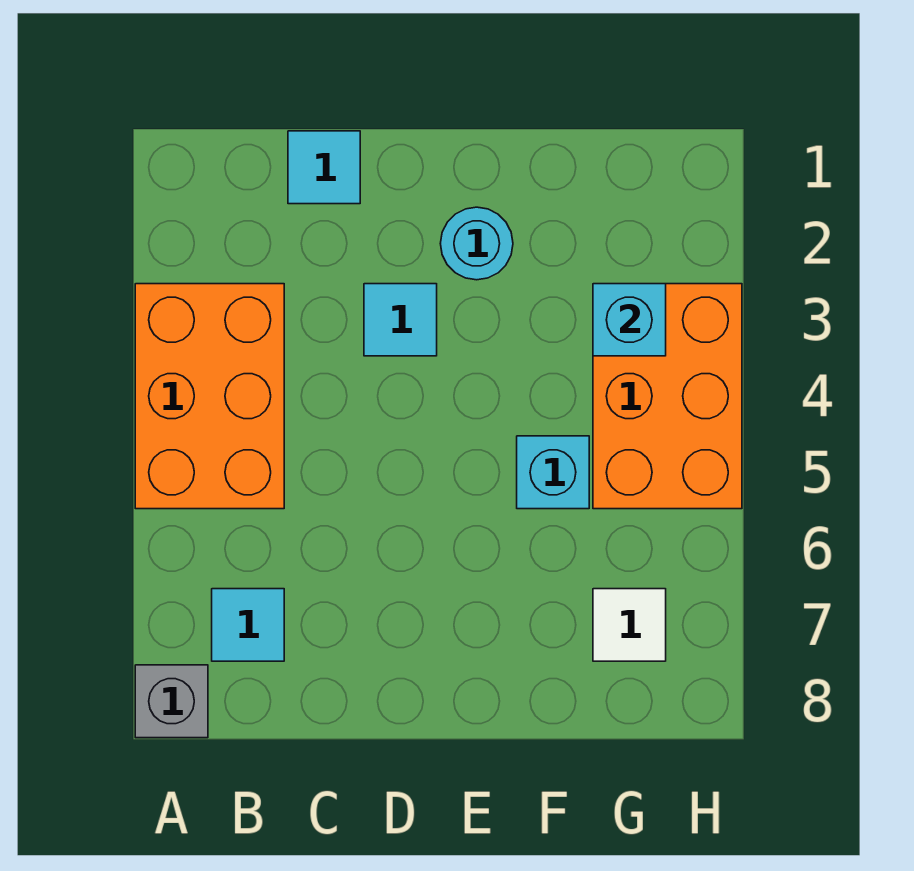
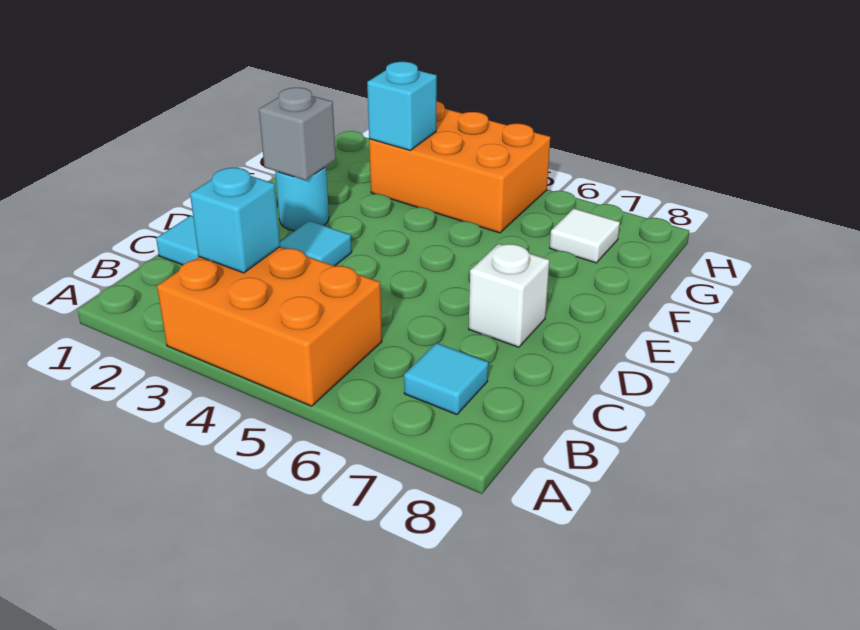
grey brick A8 level 1 -> grey brick E2 level 2
none -> white brick D7 level 1
cyan brick F5 level 1 -> cyan brick B3 level 2

